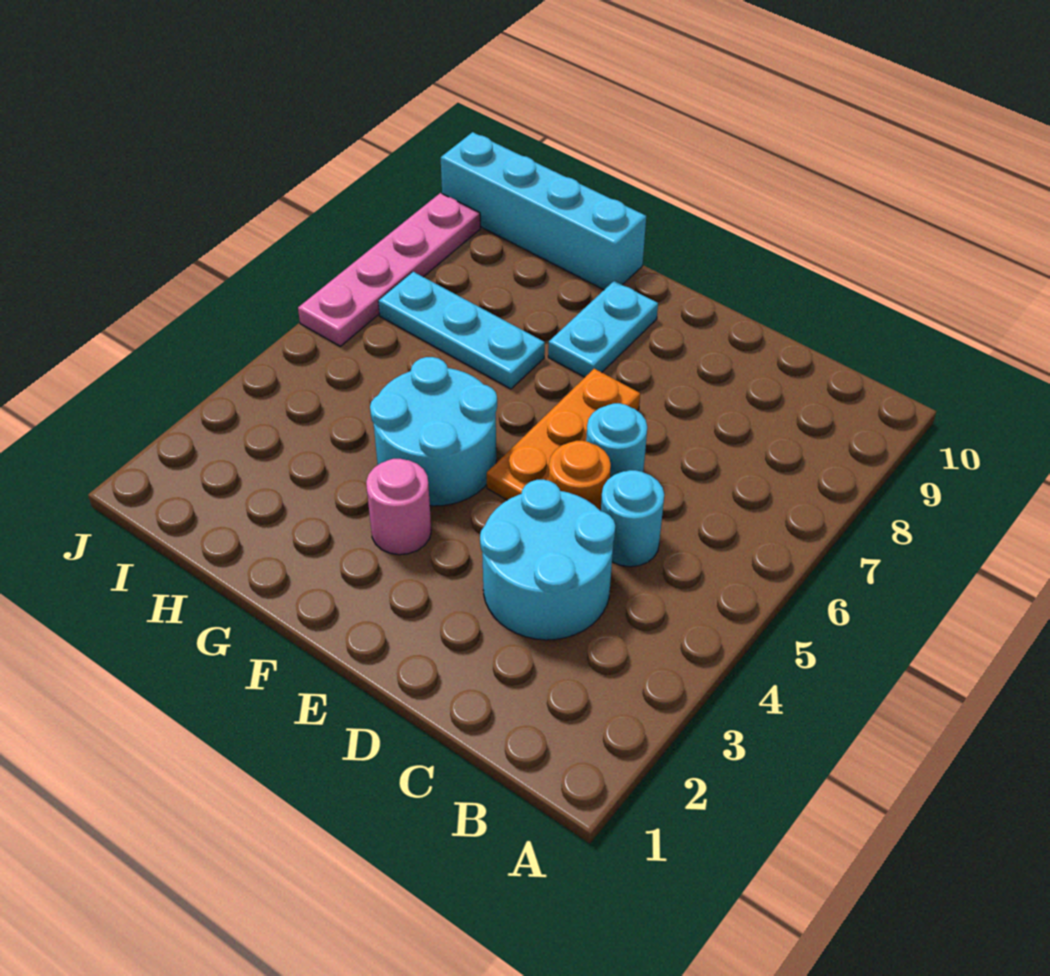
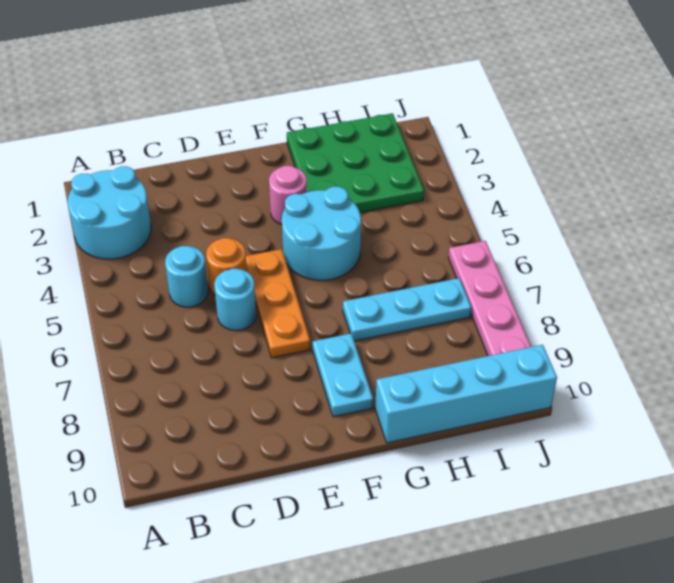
cyan round brick C3:D4 level 1 -> cyan round brick A2:B3 level 1
none -> green plate G1:I3 level 1

